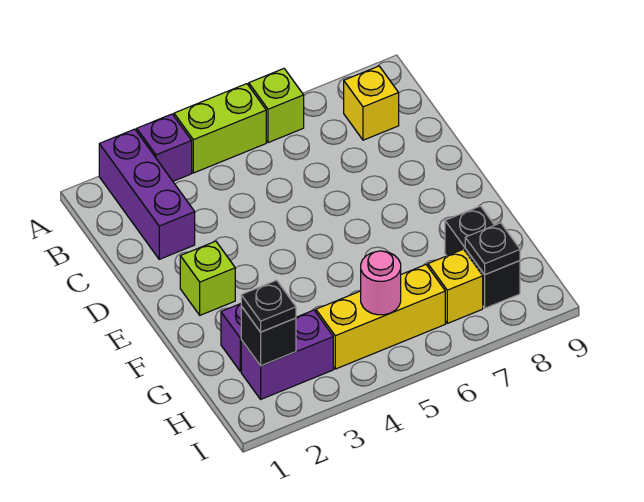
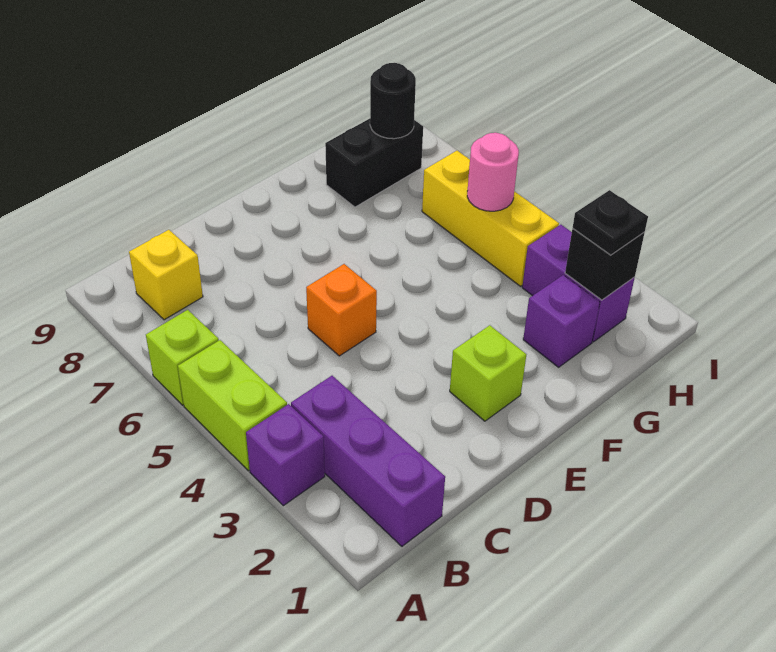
purple brick A2:C2 level 1 -> purple brick B1:B3 level 1
none -> orange brick D5 level 1
yellow brick H7 level 1 -> none
black plate H8 level 2 -> black round brick H8 level 2

